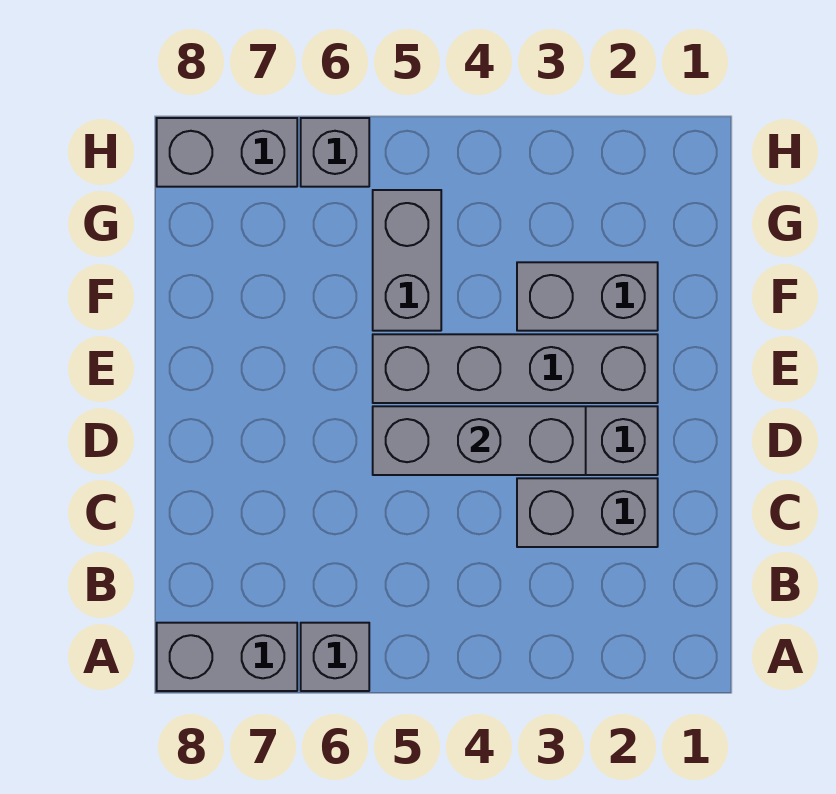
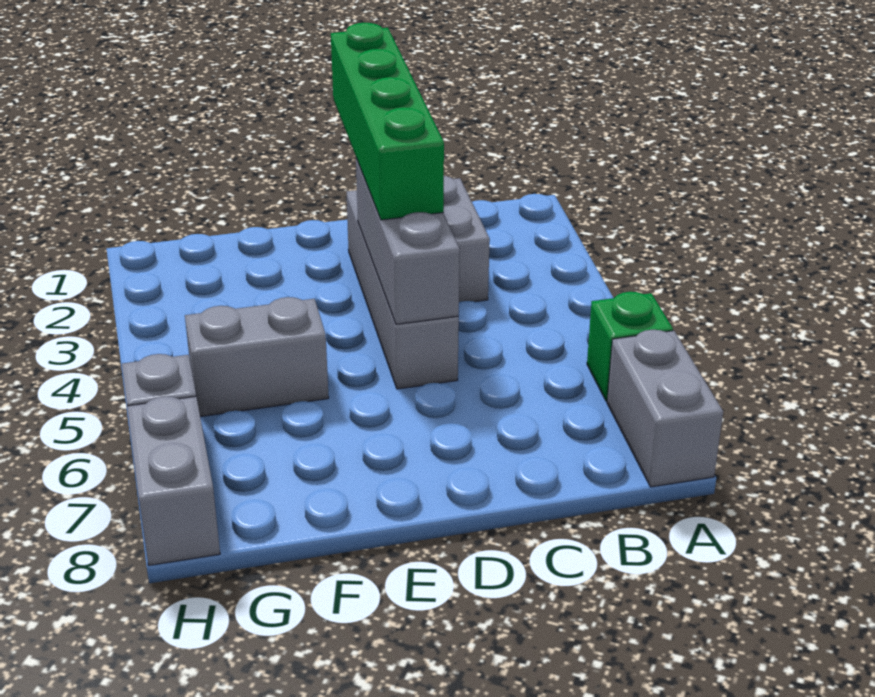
grey brick A6 level 1 -> green brick A6 level 1
none -> green brick D1:D4 level 3
grey brick E2:E5 level 1 -> none
grey brick F2:F3 level 1 -> none

